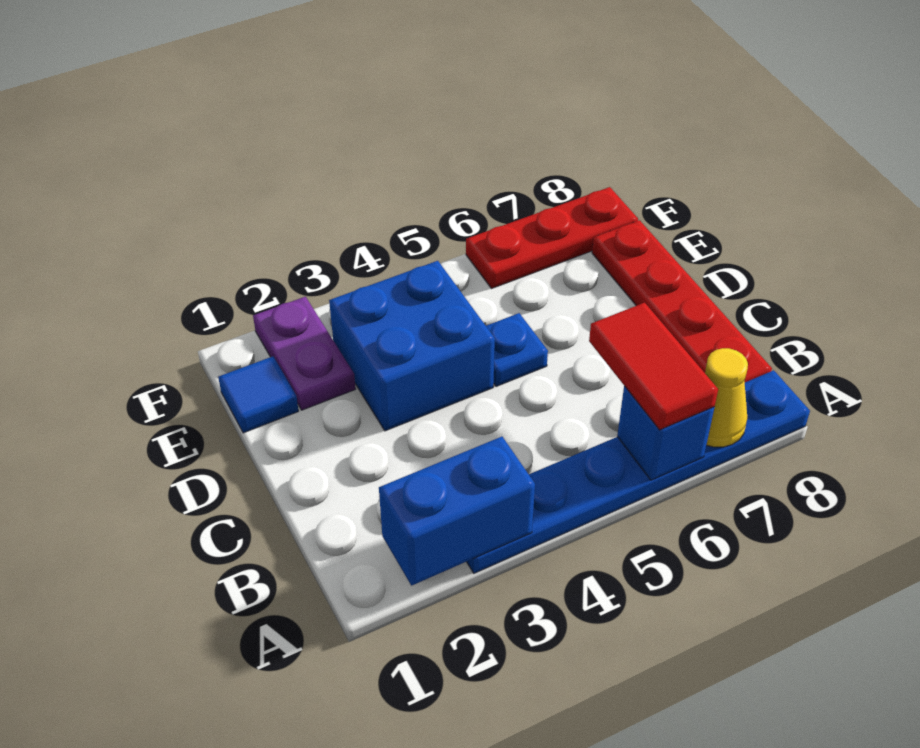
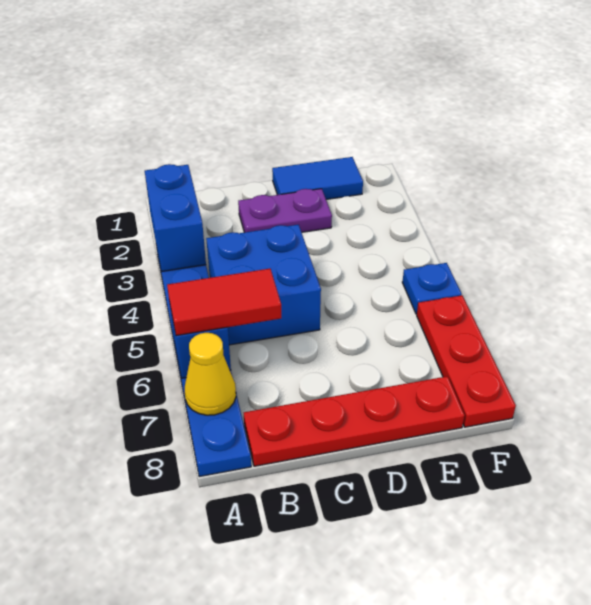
blue brick D3:E4 level 1 -> blue brick B4:C5 level 1
blue plate D5 level 1 -> blue plate F5 level 1
blue tile E1 level 1 -> blue tile D1:E1 level 1
purple plate E2:F2 level 1 -> purple plate C2:D2 level 1

